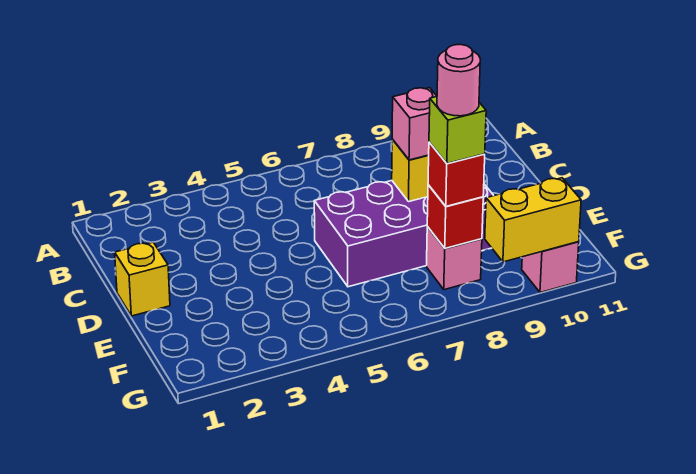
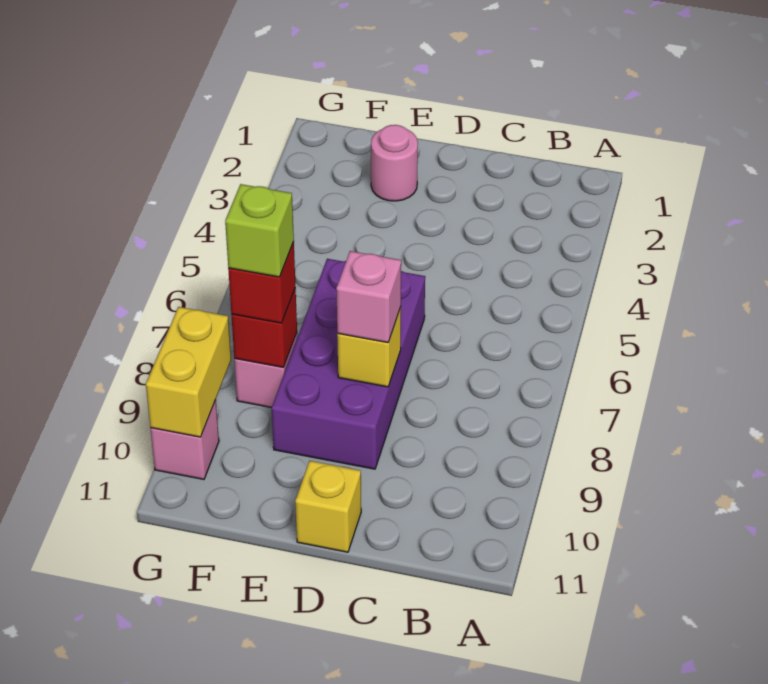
yellow brick D1 level 1 -> yellow brick D11 level 1
pink round brick F8 level 5 -> pink round brick E2 level 1

